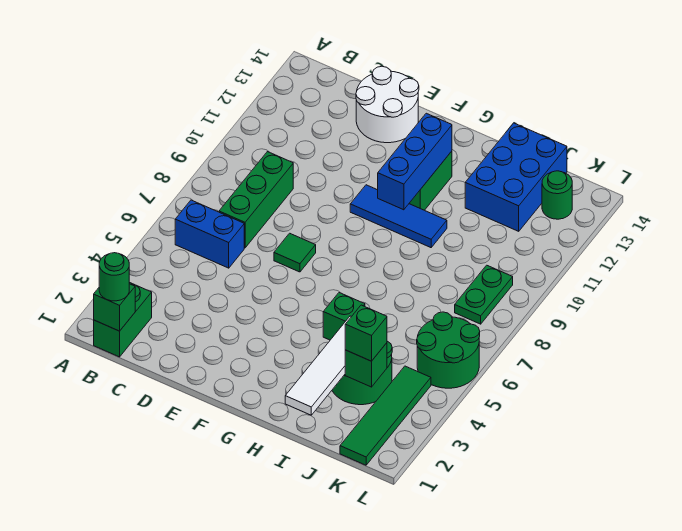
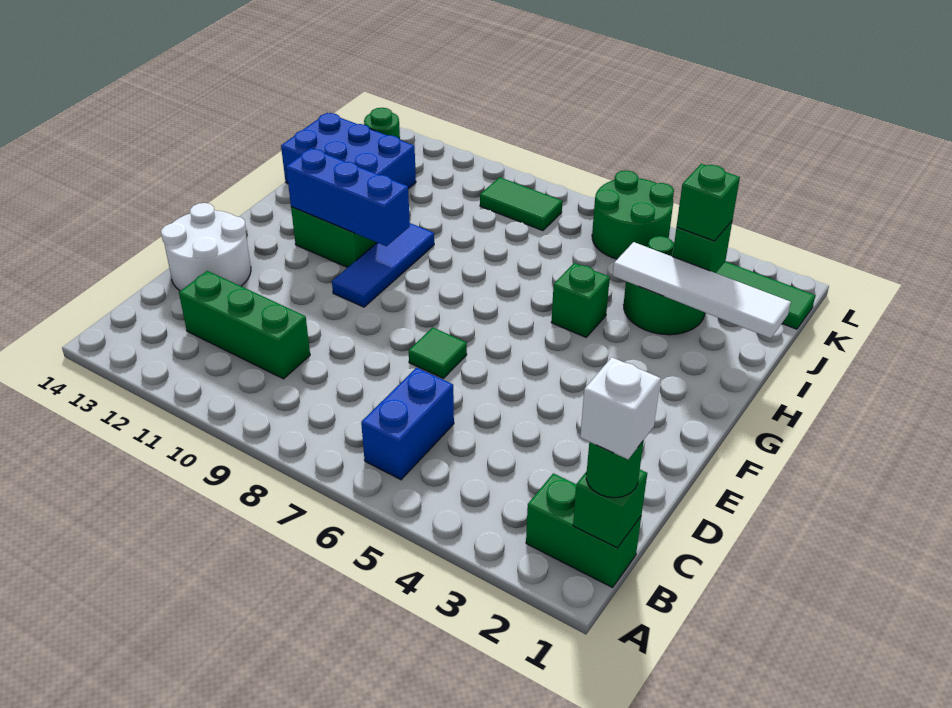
none -> white brick B1 level 4
green brick C7:C9 level 1 -> green brick C10:C12 level 1
green plate K8:K9 level 1 -> green tile K8:K9 level 1

